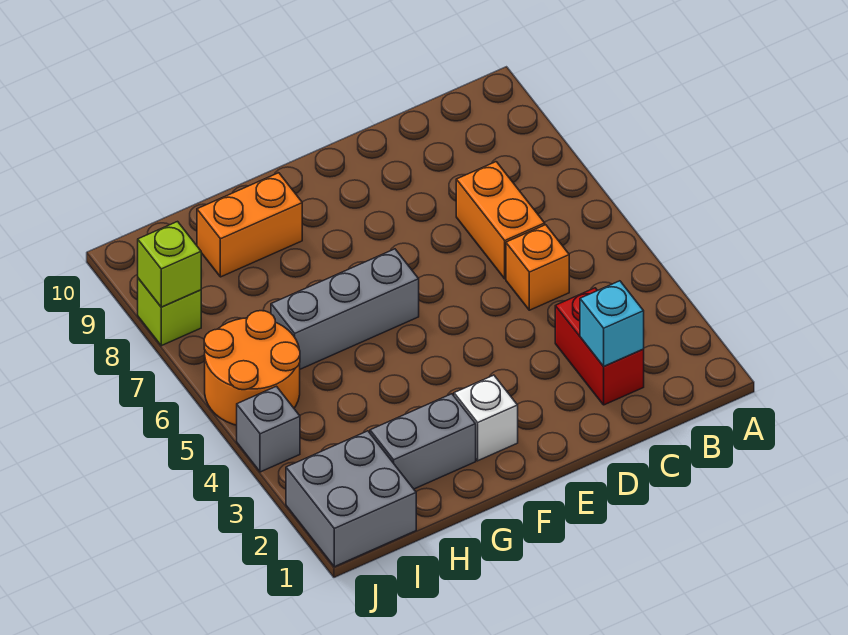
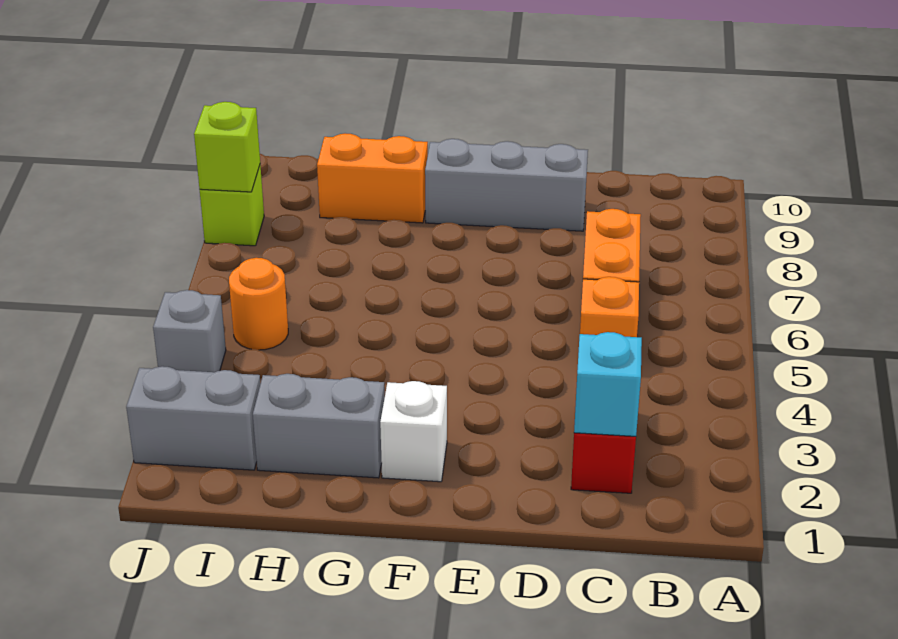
grey brick F6:H6 level 1 -> grey brick D9:F9 level 1
grey brick I1:J2 level 1 -> grey brick I2:J2 level 1
orange round brick I5:J6 level 1 -> orange round brick I5 level 1

